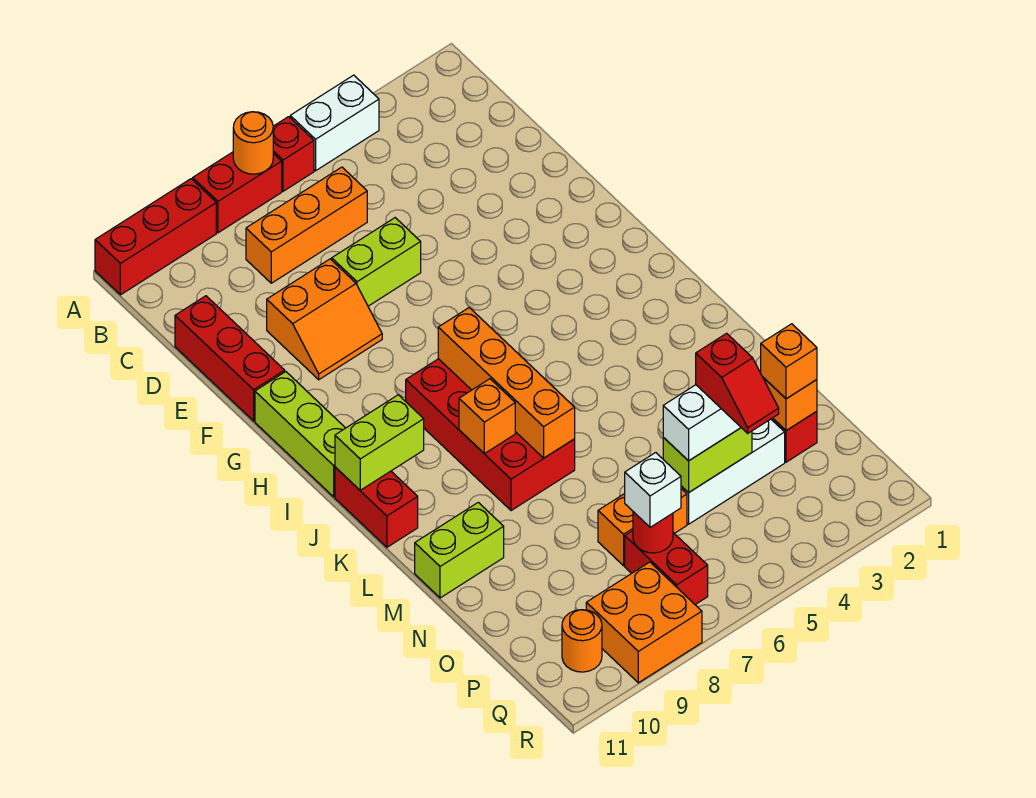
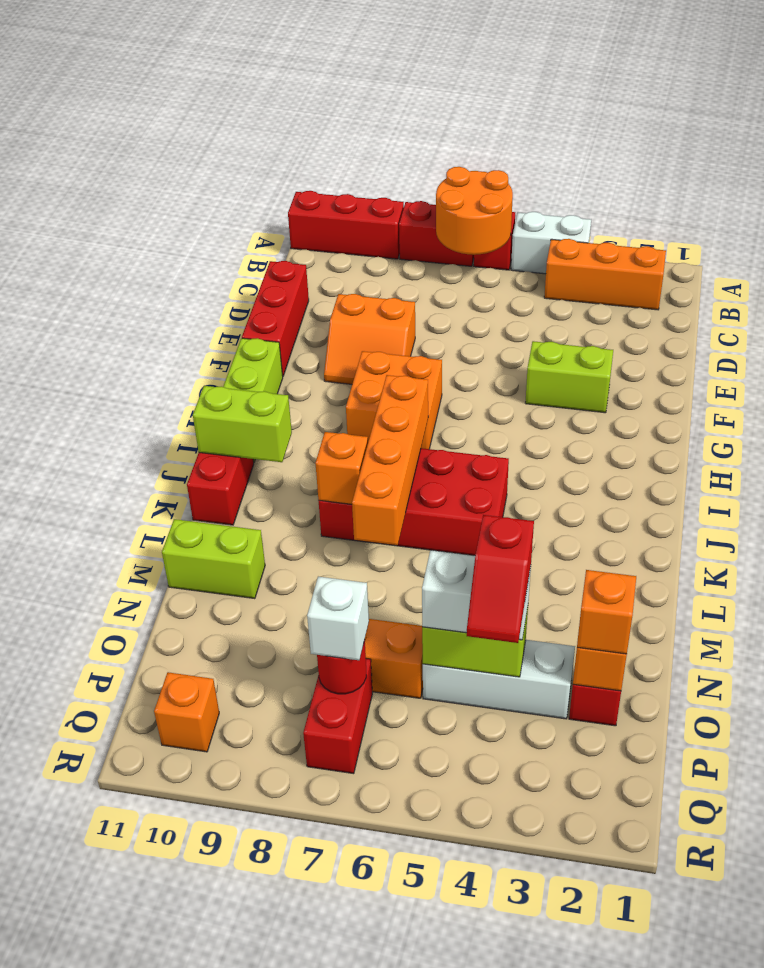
orange round brick A7 level 2 -> orange round brick A6:B7 level 2
orange brick C6:C8 level 1 -> orange brick B2:B4 level 1
lime brick E6:E7 level 1 -> lime brick F3:F4 level 1
red brick I7:L8 level 1 -> red brick J5:K8 level 1
orange brick Q8:R9 level 1 -> orange brick G7:H8 level 1
orange round brick Q10 level 1 -> orange brick Q10 level 1

